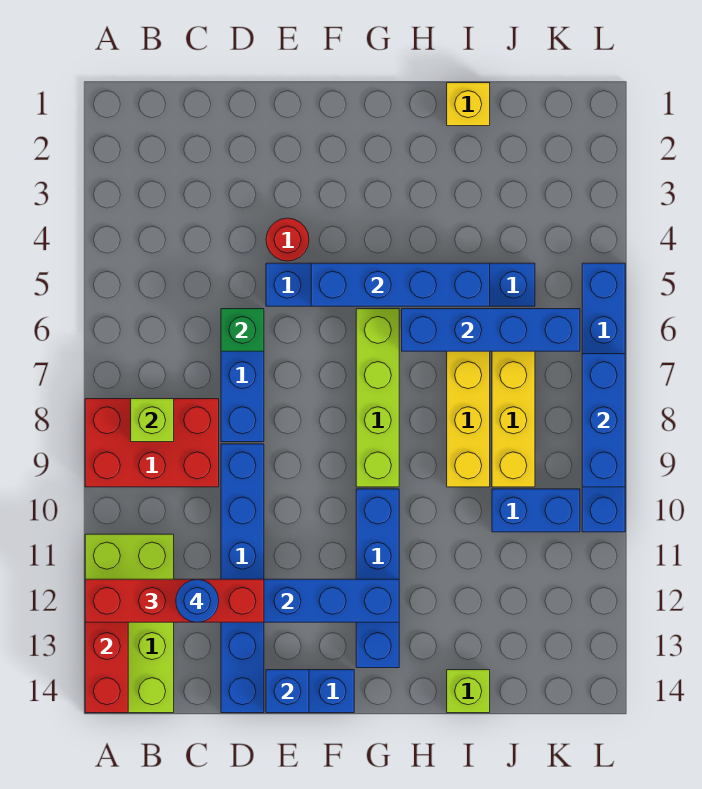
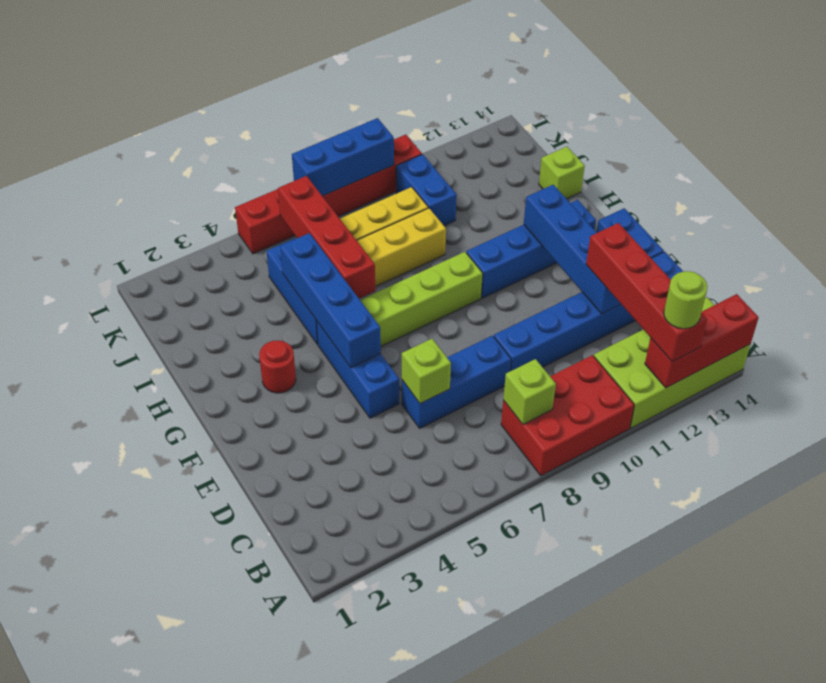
red brick A8:C9 level 1 -> red brick A8:B10 level 1
none -> lime round brick A12 level 4
blue round brick C12 level 4 -> none
green brick D6 level 2 -> lime brick D6 level 2
red round brick E4 level 1 -> red round brick G3 level 1
blue brick E14 level 2 -> none
blue brick H6:K6 level 2 -> red brick H6:K6 level 2
yellow brick I1 level 1 -> none
blue brick L5:L10 level 1 -> red brick L5:L10 level 1

